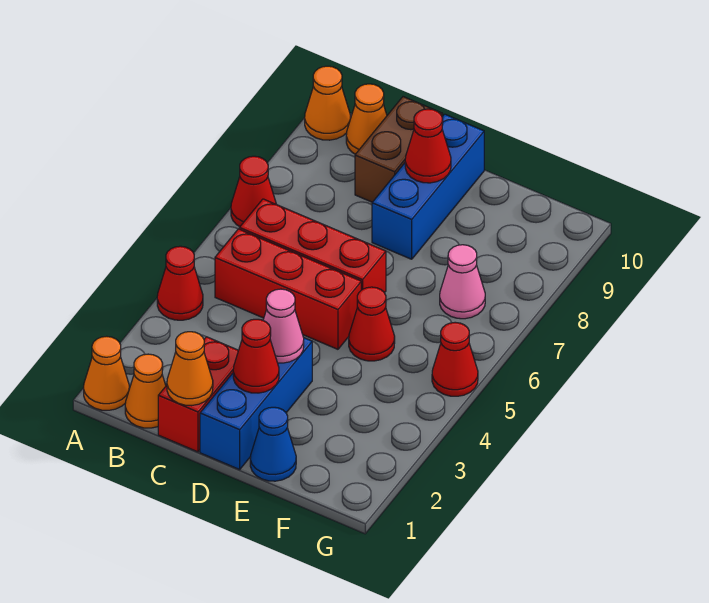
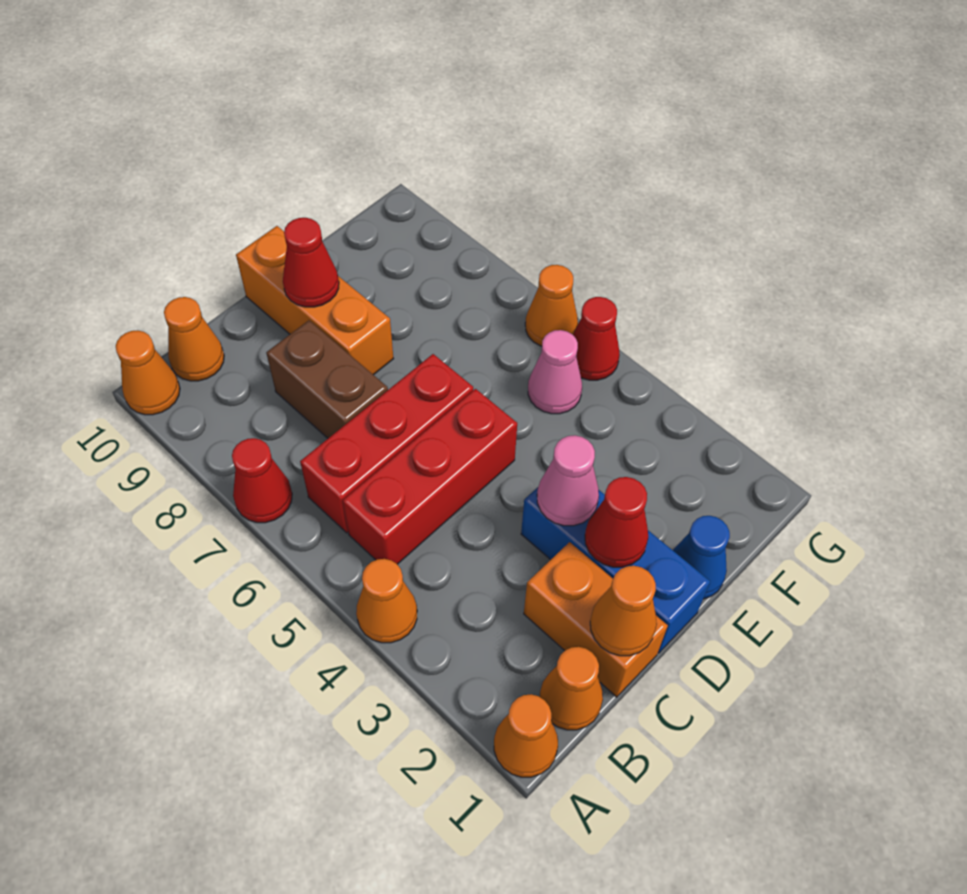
red cone A4 level 1 -> orange cone A4 level 1
red brick C1:C2 level 1 -> orange brick C1:C2 level 1
brown brick C9:C10 level 1 -> brown brick C7:C8 level 1
blue brick D8:D10 level 1 -> orange brick D8:D10 level 1
red cone E5 level 1 -> none
pink cone F7 level 1 -> pink cone F5 level 1
none -> orange cone G6 level 1

